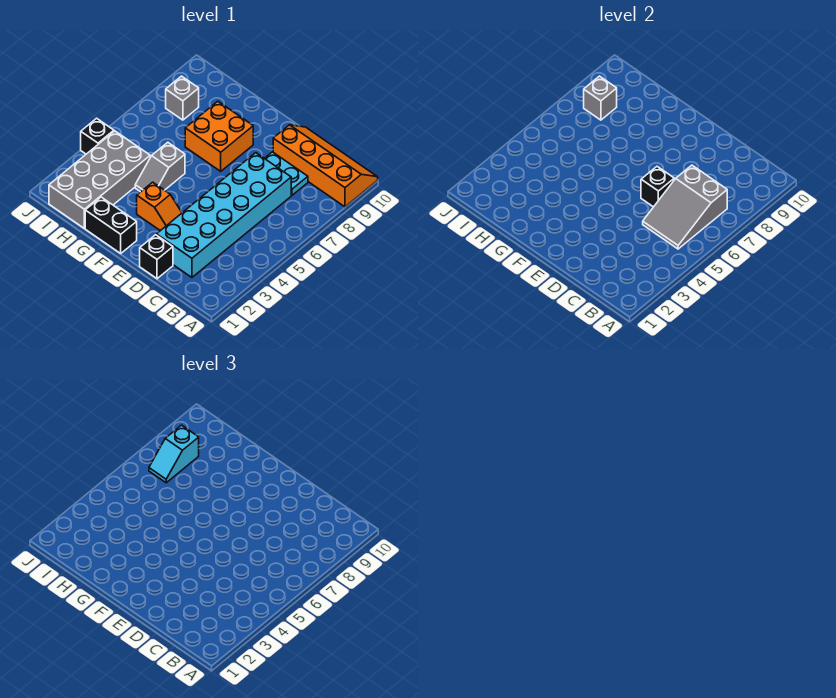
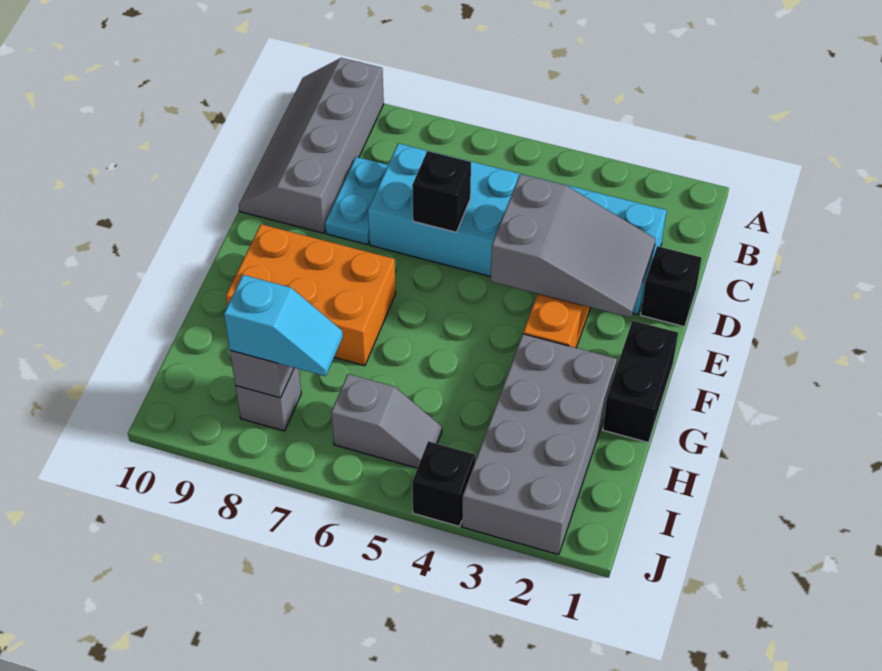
orange slope A9:D10 level 1 top 9 -> grey slope A9:D10 level 1 top 9
grey slope B5:C7 level 2 top 7 -> grey slope D2:E4 level 2 top 4
orange brick F7:G8 level 1 -> orange brick F7:G9 level 1
grey slope G4:G5 level 1 top 5 -> grey slope I5:I6 level 1 top 6
grey brick H1:I4 level 1 -> grey brick G2:J3 level 1

